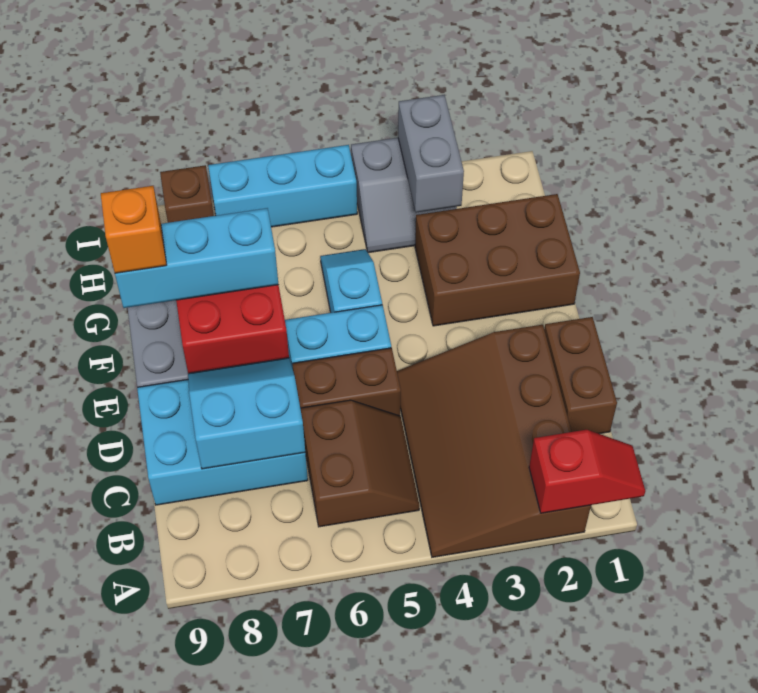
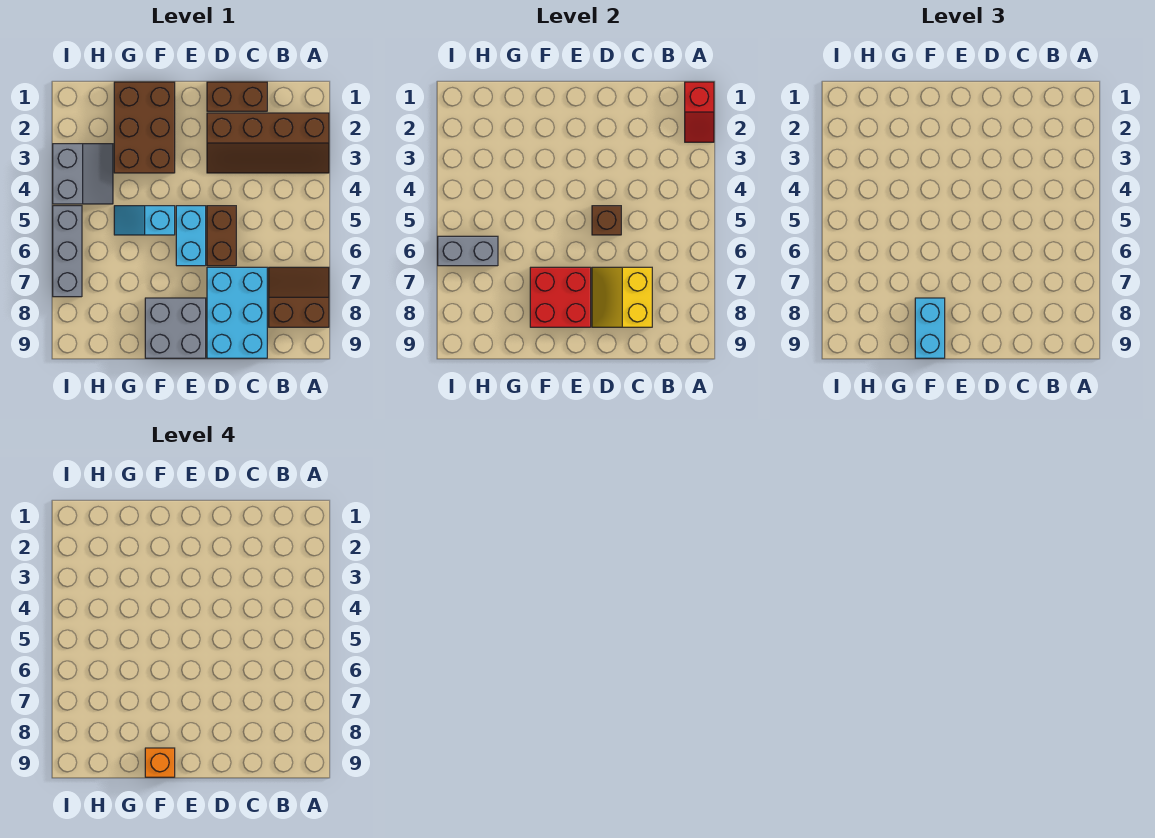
red slope A1:A2 level 2 top 2 -> red slope A1:A2 level 2 top 1
brown slope A2:D4 level 1 top 2 -> brown slope A2:D3 level 1 top 2
brown slope B5:C6 level 1 top 6 -> brown slope A7:B8 level 1 top 8
cyan slope C7:D8 level 2 top C -> yellow slope C7:D8 level 2 top C
cyan brick F7:F9 level 3 -> cyan brick F8:F9 level 3
grey brick H3:I3 level 2 -> grey brick H6:I6 level 2
cyan brick I5:I7 level 1 -> grey brick I5:I7 level 1
brown brick I8 level 1 -> brown brick D5 level 2

